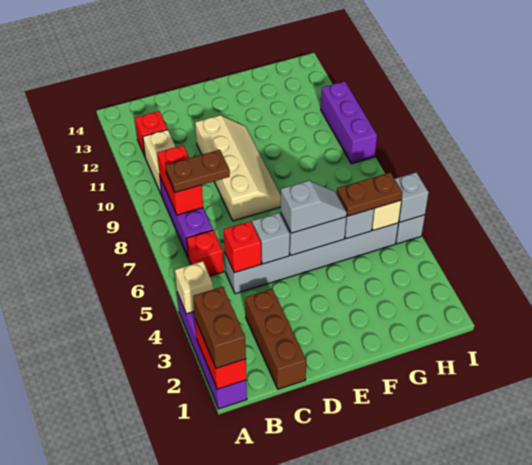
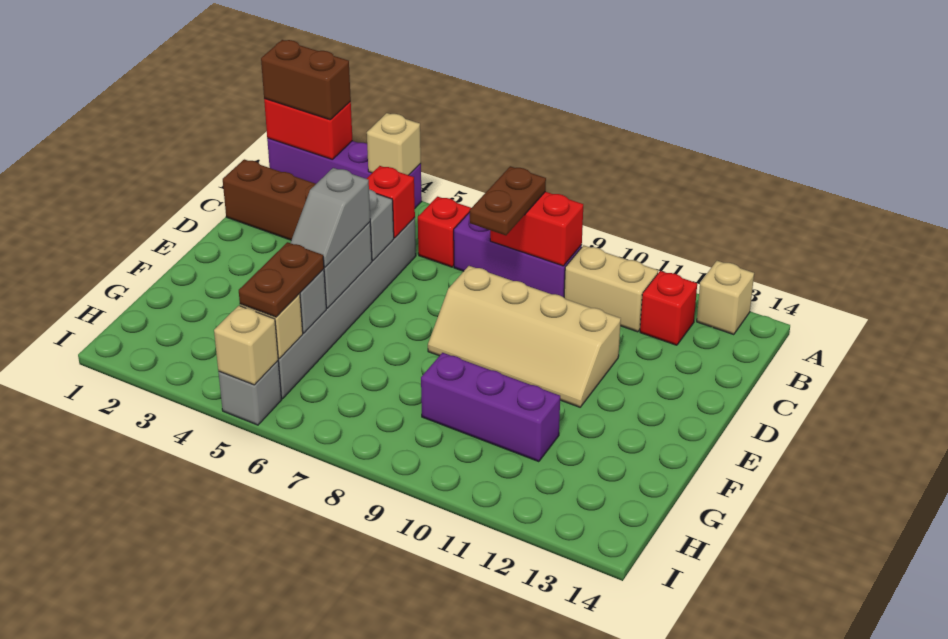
none -> tan brick A13 level 1
grey brick I5 level 2 -> tan brick I5 level 2
purple brick I9:I11 level 1 -> purple brick G9:G11 level 1

